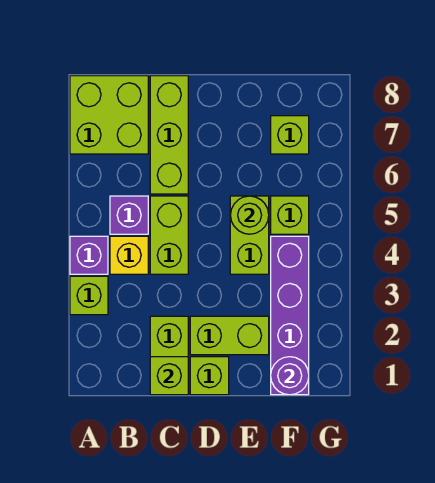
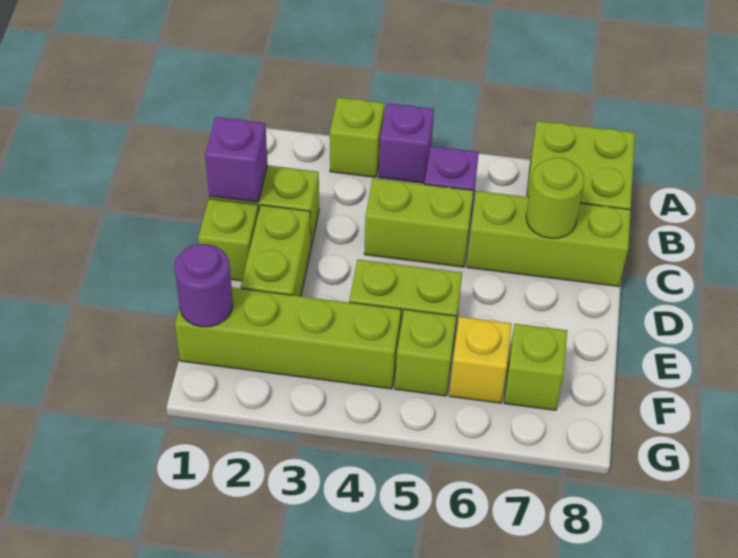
yellow brick B4 level 1 -> yellow brick F6 level 1
lime brick C1 level 2 -> purple brick C1 level 2
lime round brick E5 level 2 -> lime round brick C7 level 2
purple brick F1:F4 level 1 -> lime brick F1:F4 level 1

